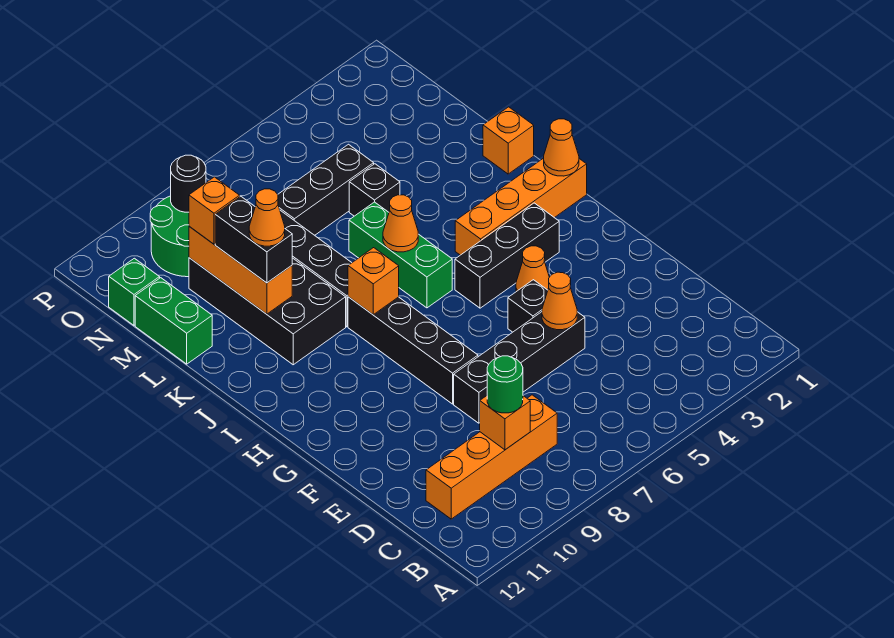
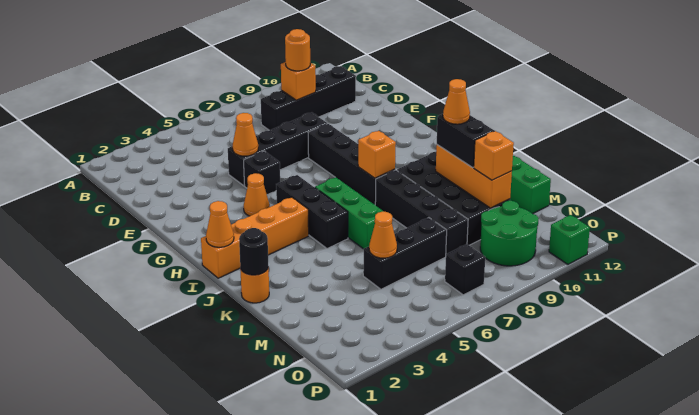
orange brick C8:C11 level 1 -> black brick C8:C11 level 1
green round brick C9 level 3 -> orange round brick C9 level 3
black brick H3:H5 level 1 -> black brick H5:J5 level 1
orange cone J6 level 2 -> orange cone M5 level 2
orange brick K1 level 1 -> orange round brick K1 level 1
black brick L5 level 1 -> black brick O7 level 1
green brick N12 level 1 -> green brick P11 level 1
black round brick O9 level 2 -> black round brick K1 level 2

